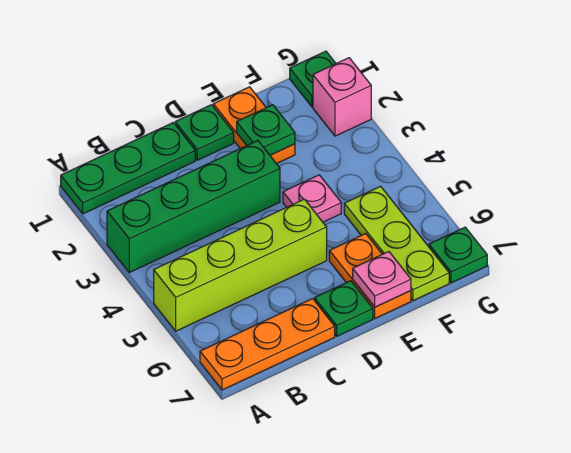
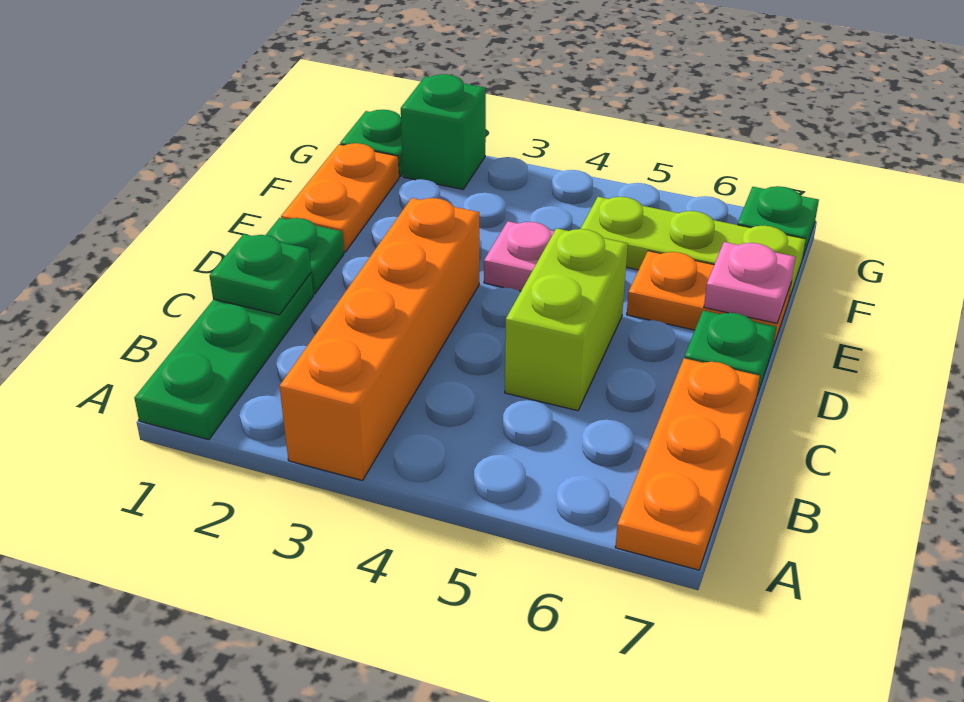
green brick A3:D3 level 1 -> orange brick A3:D3 level 1
lime brick A5:D5 level 1 -> lime brick C5:D5 level 1
orange plate E1:E2 level 1 -> orange plate E1:F1 level 1
green plate E2 level 2 -> green plate C1 level 2
pink brick G2 level 1 -> green brick G2 level 1

